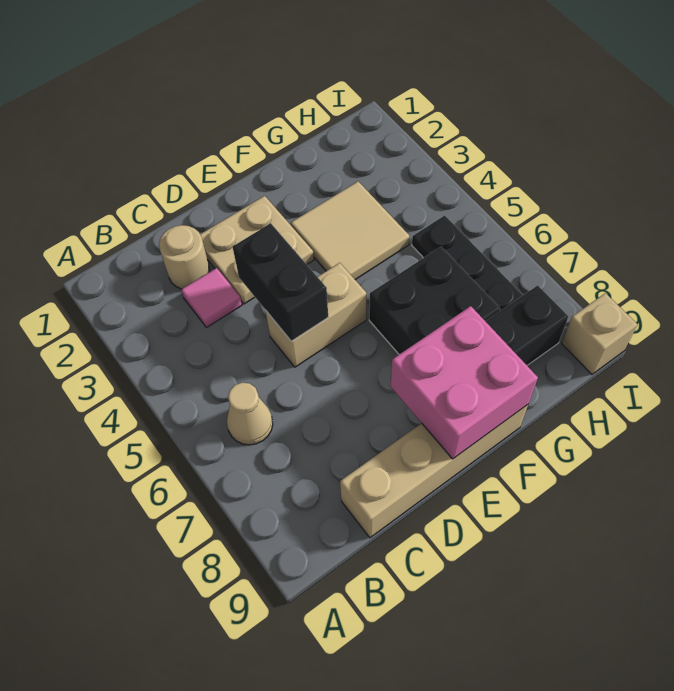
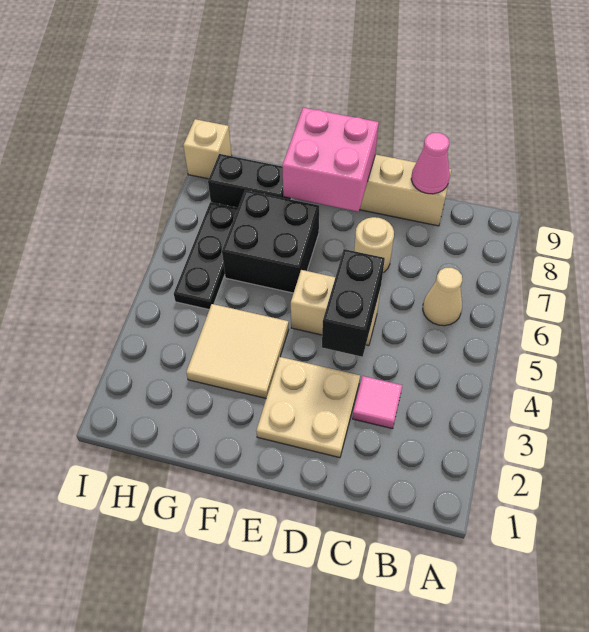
tan round brick C2 level 1 -> tan round brick D7 level 1
none -> pink cone C9 level 2

